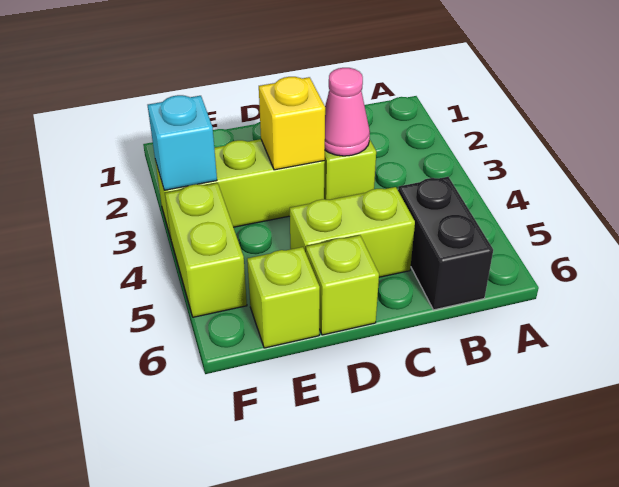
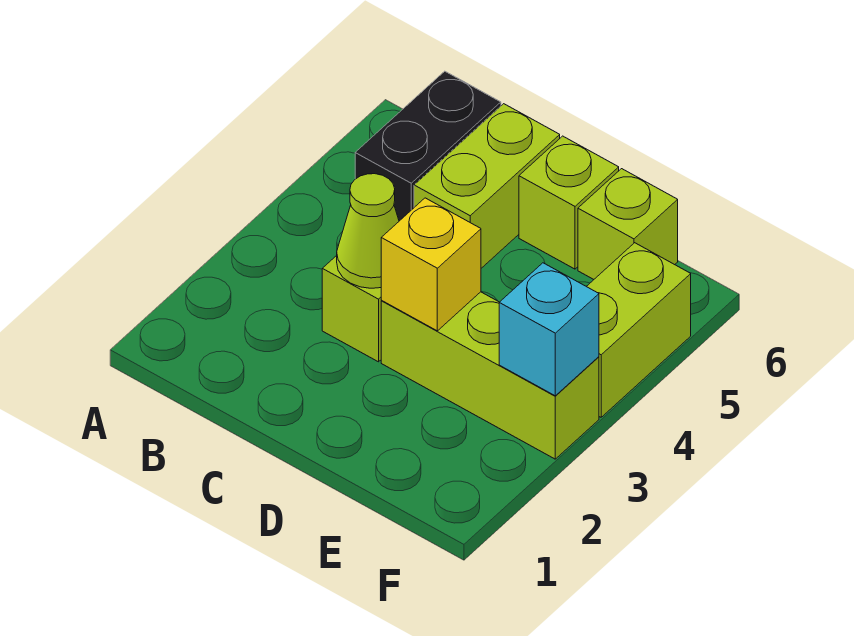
pink cone C3 level 2 -> lime cone C3 level 2
lime brick C5:D5 level 1 -> lime brick C5:C6 level 1

